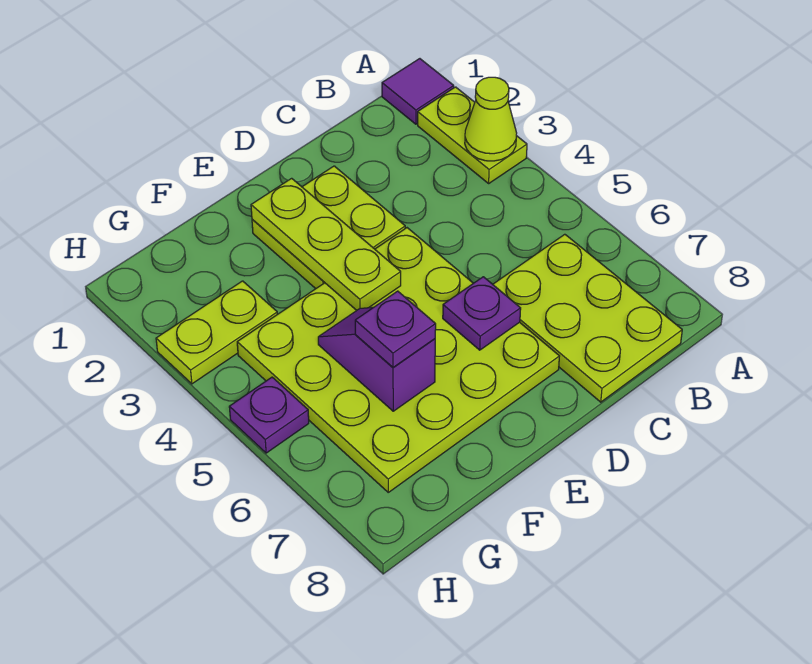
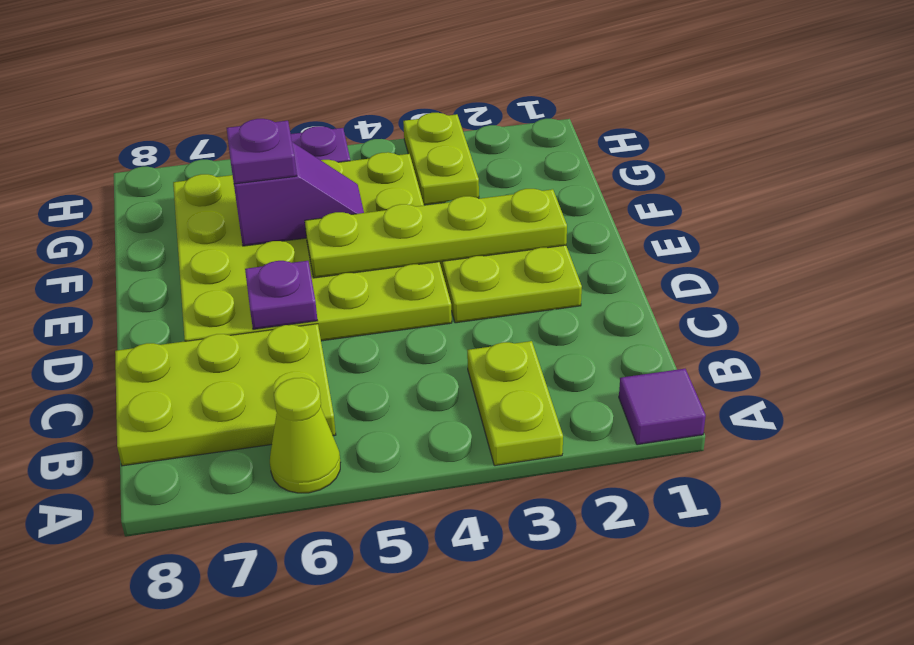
lime plate A2:A3 level 1 -> lime plate A3:B3 level 1
lime cone A3 level 2 -> lime cone A6 level 1
lime plate E2:E4 level 2 -> lime plate E2:E5 level 2

